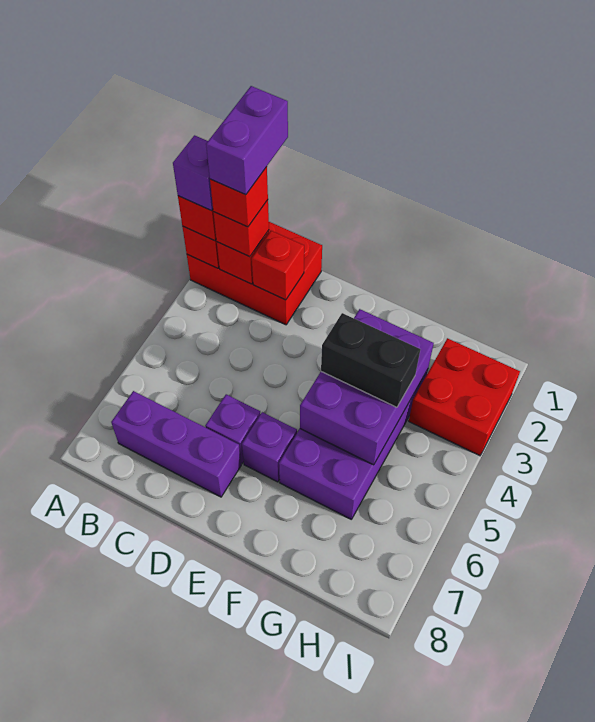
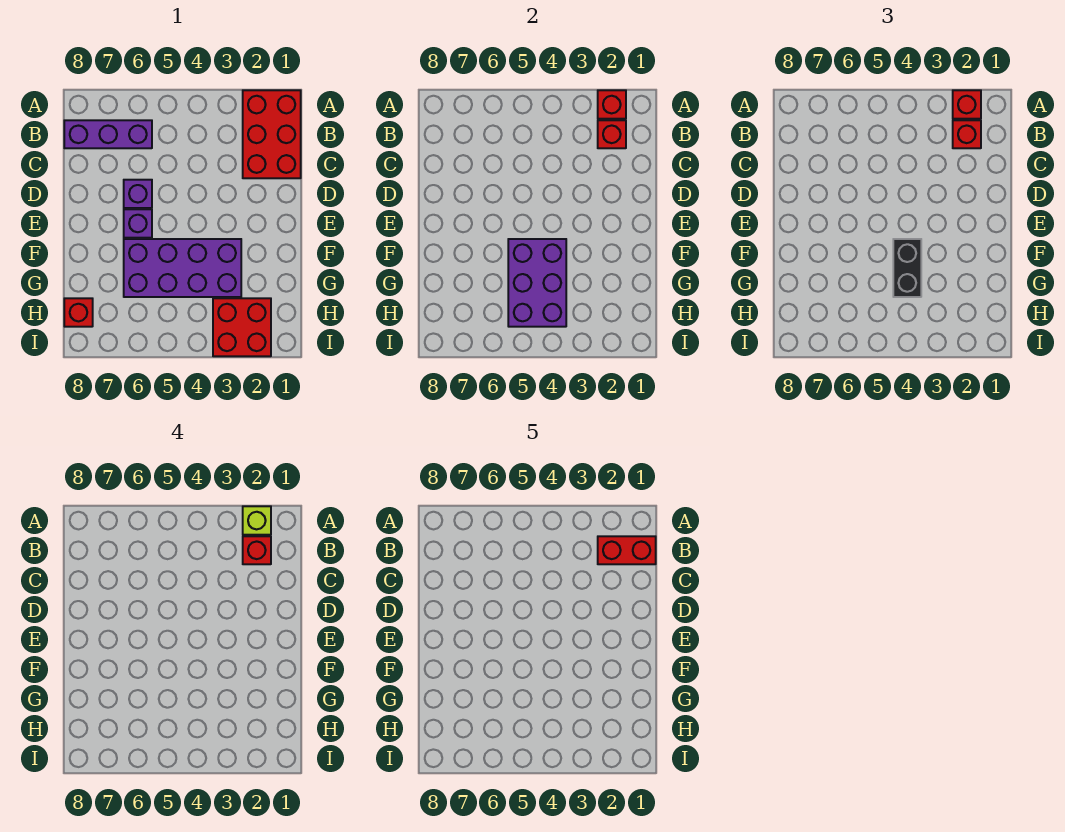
purple brick A2 level 4 -> lime brick A2 level 4
purple brick B1:B2 level 5 -> red brick B1:B2 level 5
purple brick B7:D7 level 1 -> purple brick B6:B8 level 1
red brick C2 level 2 -> red brick H8 level 1
purple brick F3:G5 level 2 -> purple brick F4:H5 level 2

